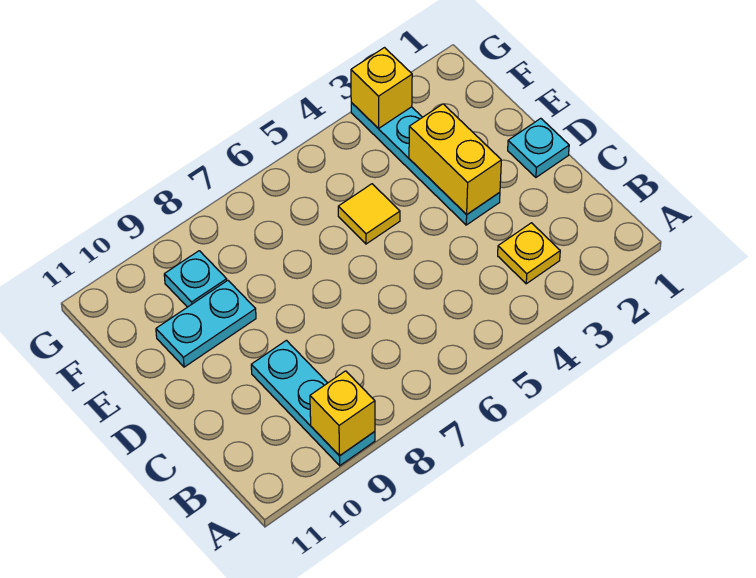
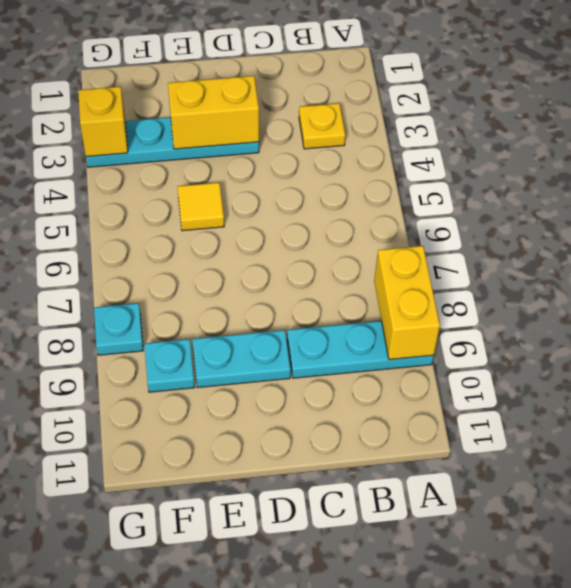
yellow brick A9 level 2 -> yellow brick A8:A9 level 2
cyan plate D1 level 1 -> cyan plate G8 level 1
cyan plate E9:E10 level 1 -> cyan plate D9:E9 level 1

